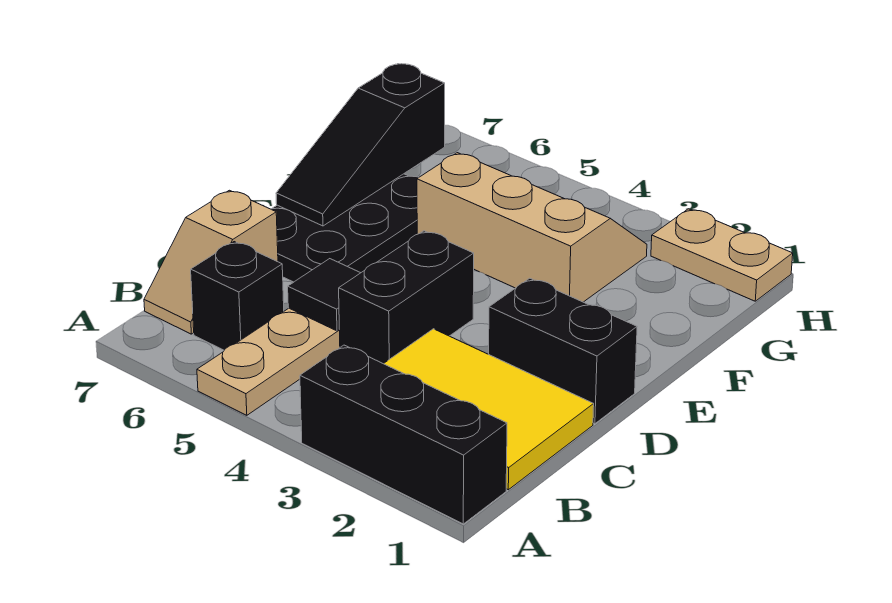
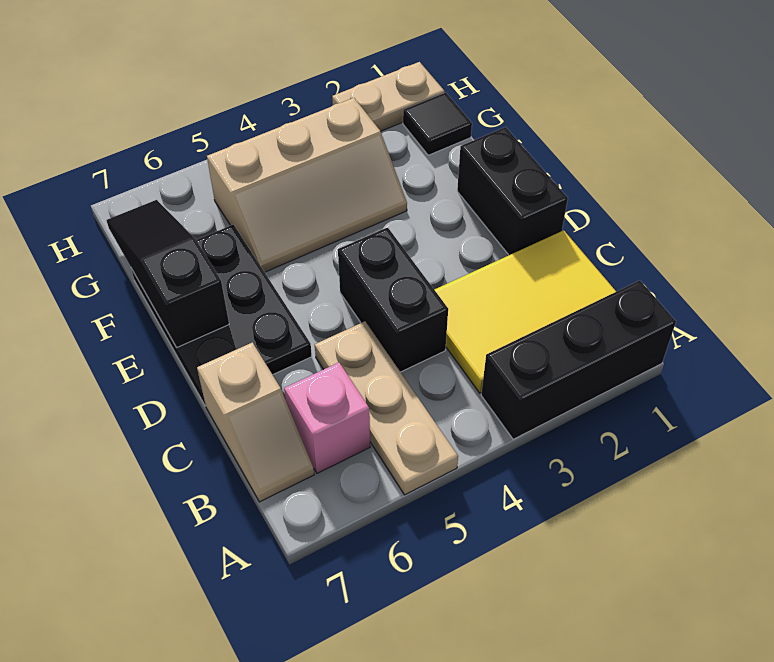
black brick B6 level 1 -> pink brick B6 level 1
black tile C5 level 2 -> black tile G1 level 1
black brick D1:D2 level 1 -> black brick D1:E1 level 1
black slope E7:G7 level 2 top G -> black slope E7:G7 level 2 top E
tan slope F3:G5 level 1 top F -> tan slope F3:G5 level 1 top G

